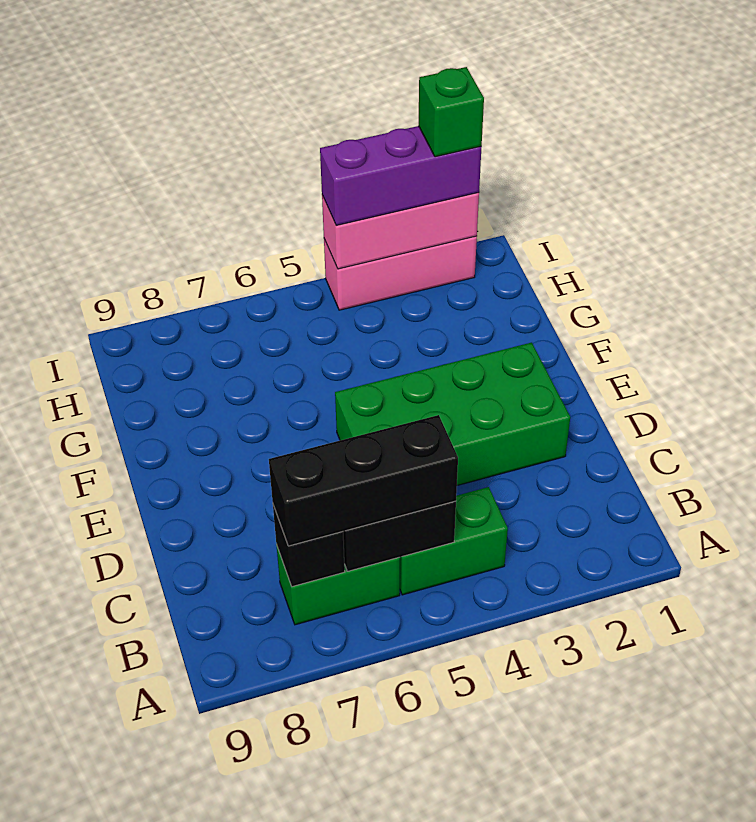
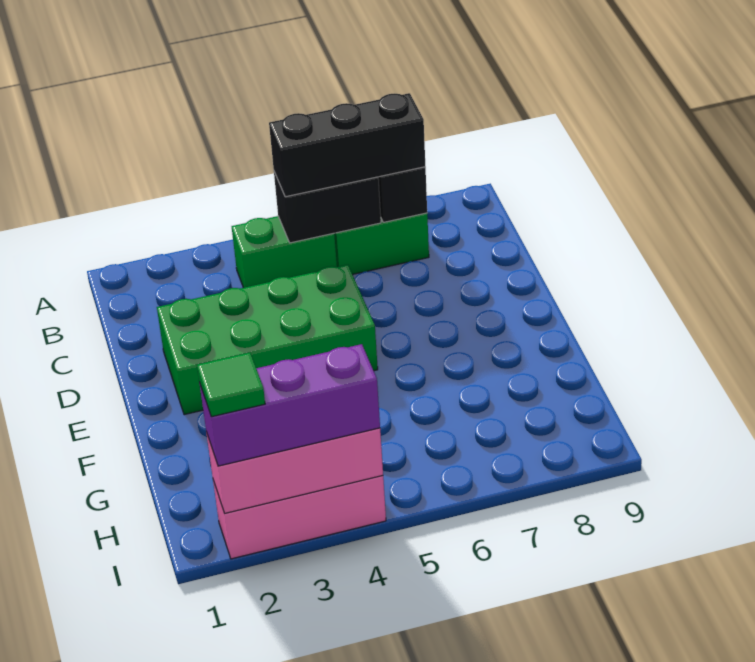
green brick I2 level 4 -> green tile I2 level 4

